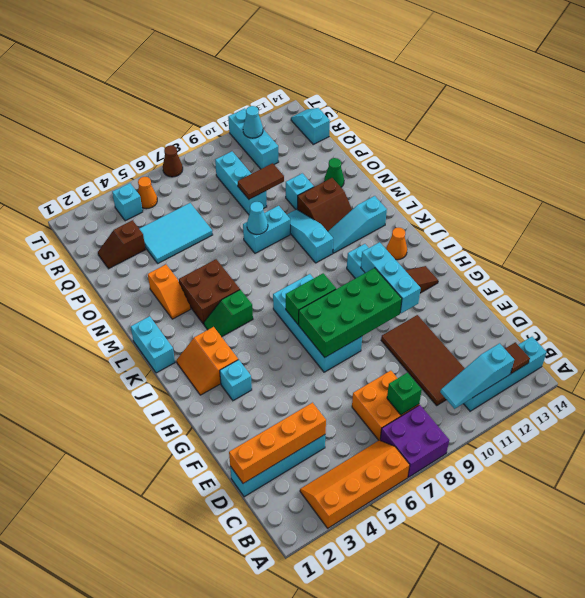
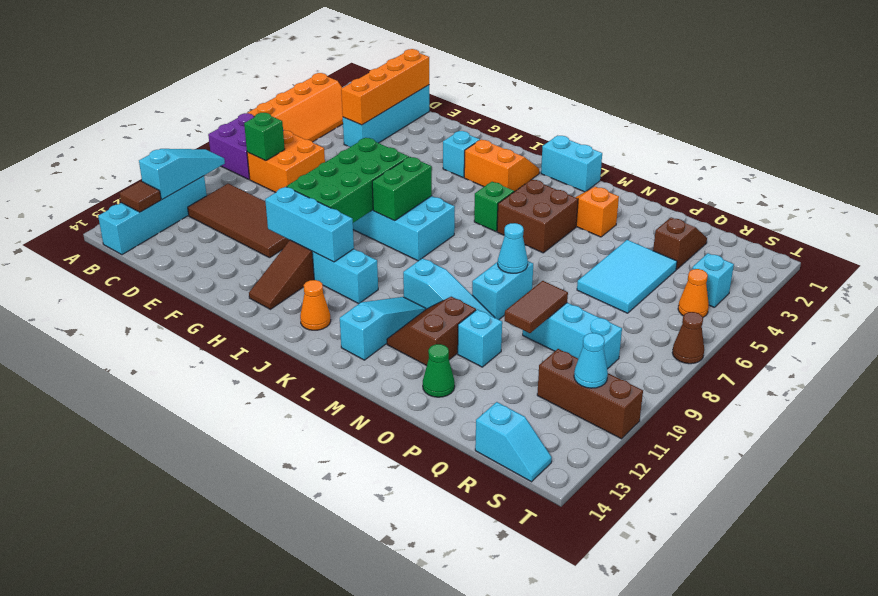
cyan brick R11:T11 level 1 -> brown brick R11:T11 level 1

